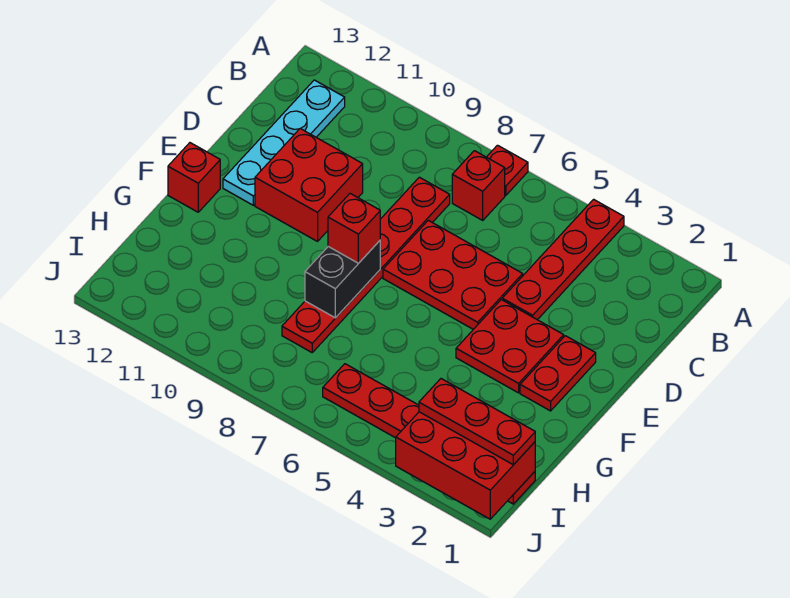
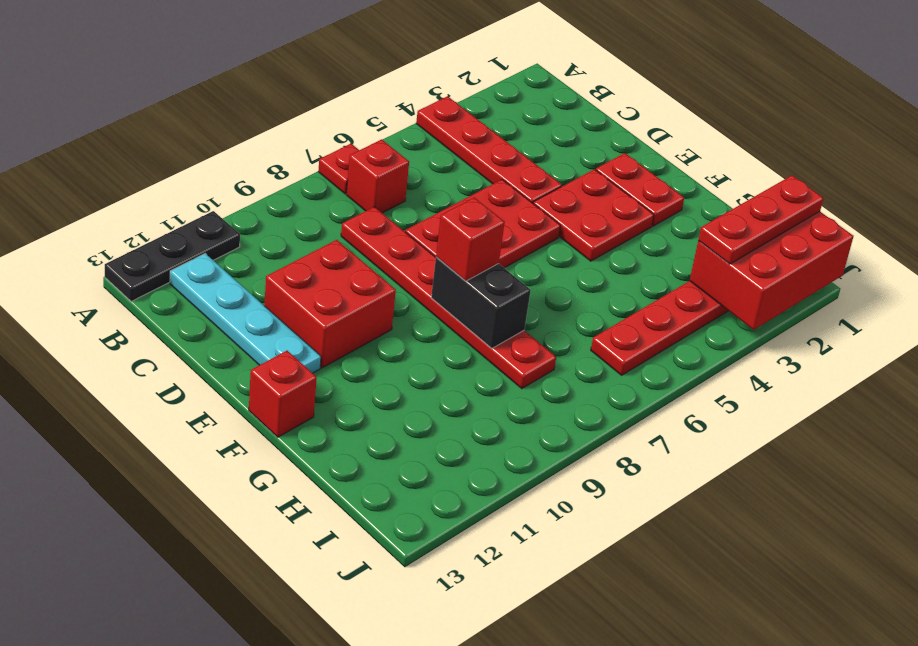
none -> black plate A11:A13 level 1

